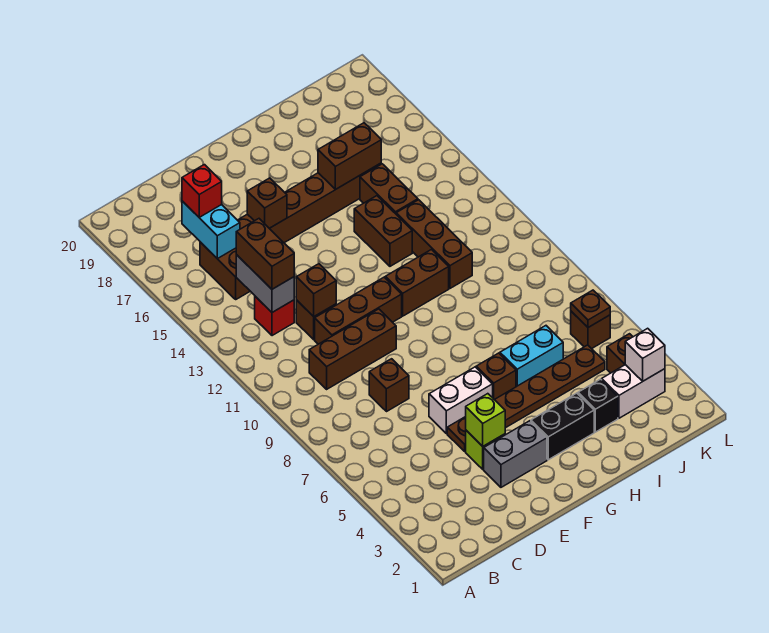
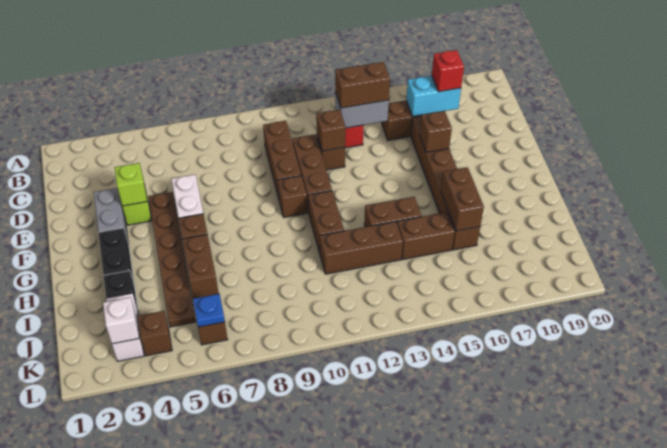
brown brick D8 level 1 -> brown brick F10 level 1
cyan brick H6:I6 level 1 -> brown brick H6:I6 level 1
brown plate K6 level 2 -> blue plate K6 level 2

